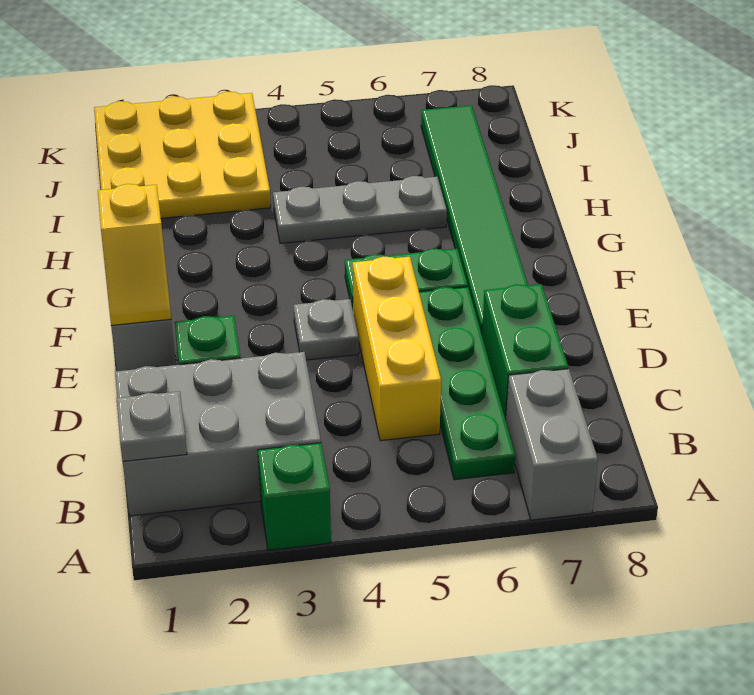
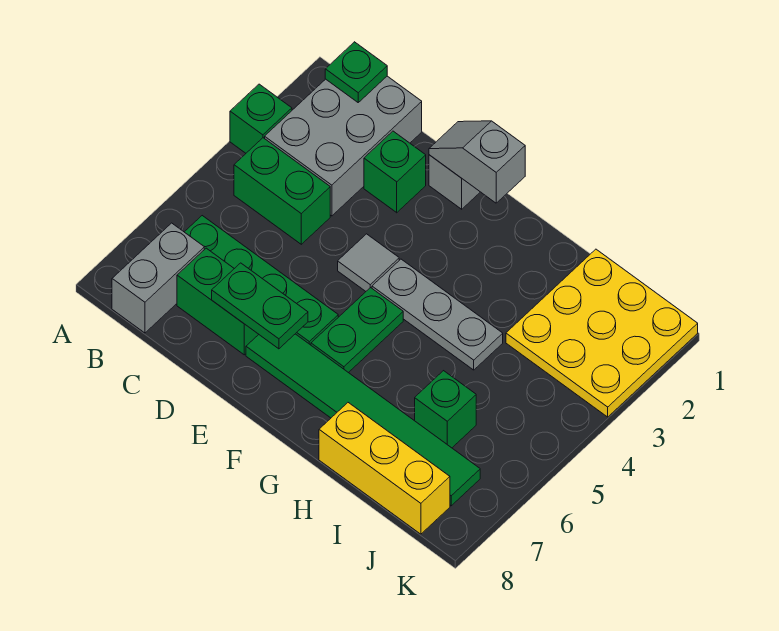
grey brick A7:B7 level 1 -> grey brick B7:B8 level 1
grey plate B1 level 2 -> green plate B1 level 2
none -> green brick B4:C4 level 1
yellow brick C5:E5 level 1 -> yellow brick H8:J8 level 1
none -> green plate D7:E7 level 2
yellow slope E1:F1 level 2 top F -> grey slope E1:F1 level 2 top F
grey plate E4 level 1 -> grey tile E4 level 1
grey plate H4:H6 level 1 -> grey plate F4:H4 level 1
none -> green brick I6 level 1

